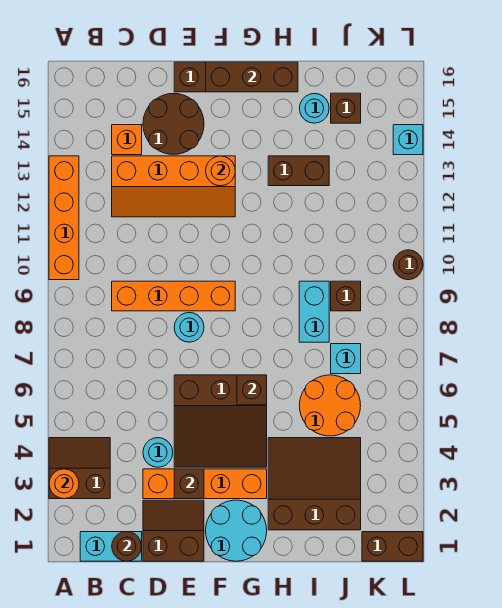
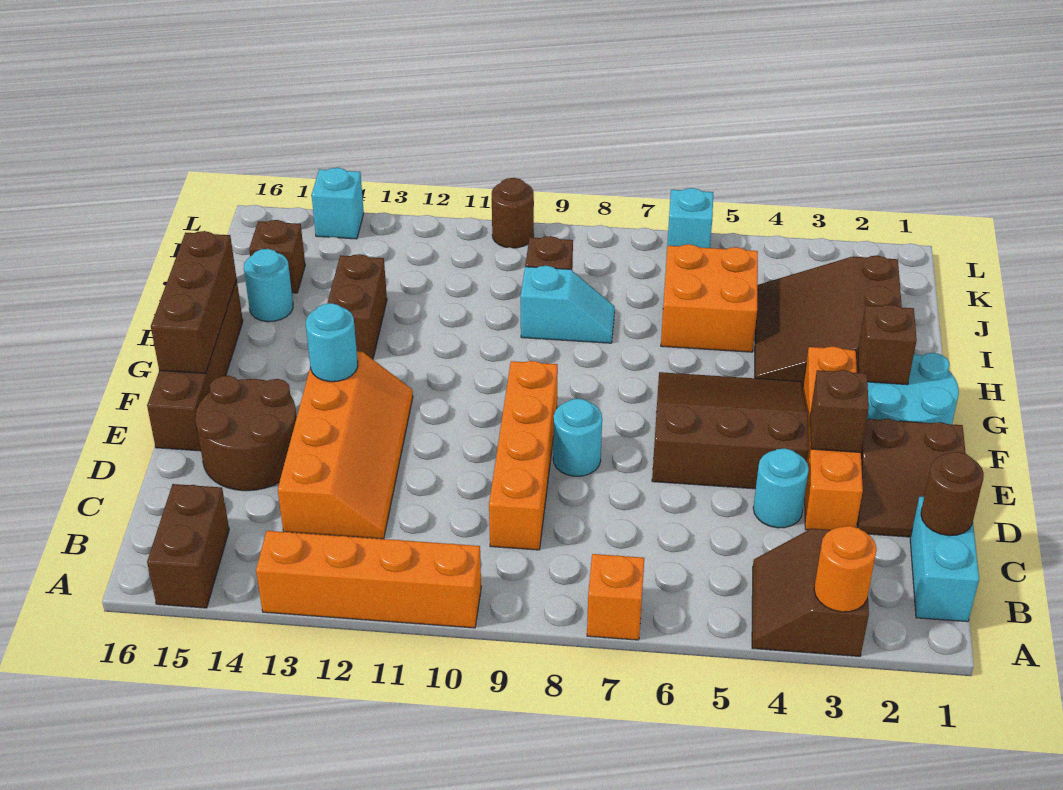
orange brick C14 level 1 -> orange brick A7 level 1
brown slope D1:E2 level 1 top 1 -> brown slope D1:E2 level 1 top E
brown slope E4:G6 level 1 top 6 -> brown slope E4:G6 level 1 top E
orange round brick F13 level 2 -> cyan round brick F13 level 2
brown brick G6 level 2 -> brown brick G2 level 2
orange round brick I5:J6 level 1 -> orange brick I5:J6 level 1
cyan brick I8:I9 level 1 -> cyan slope I8:I9 level 1 top 9
cyan brick J7 level 1 -> cyan brick L6 level 1
brown brick K1:L1 level 1 -> brown brick A15:B15 level 1

